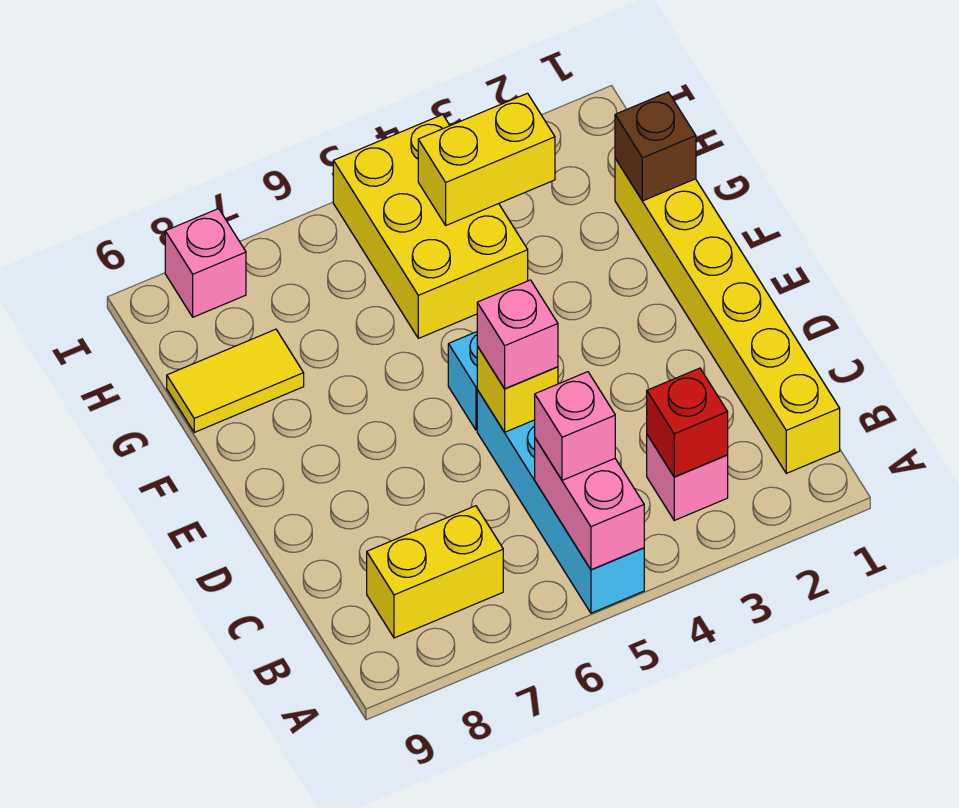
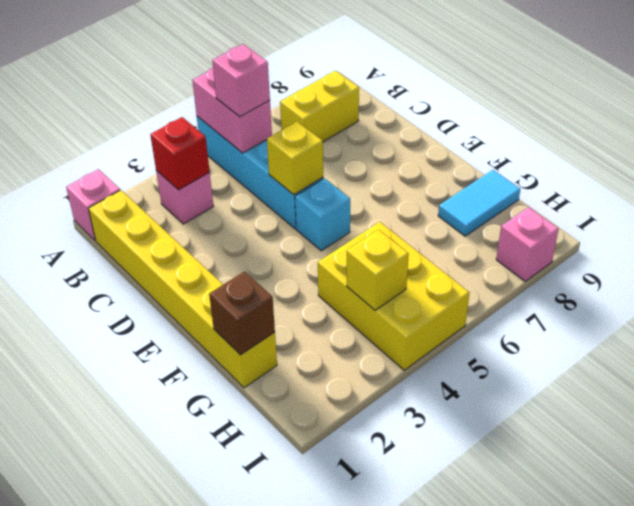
pink brick D5 level 3 -> pink brick A1 level 1
yellow tile G8:G9 level 1 -> cyan tile G8:G9 level 1
yellow brick H3:H4 level 2 -> yellow brick H4 level 2

